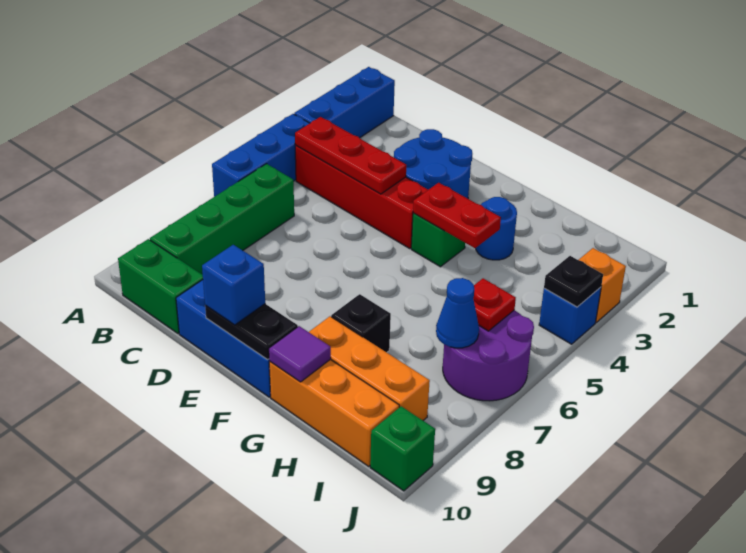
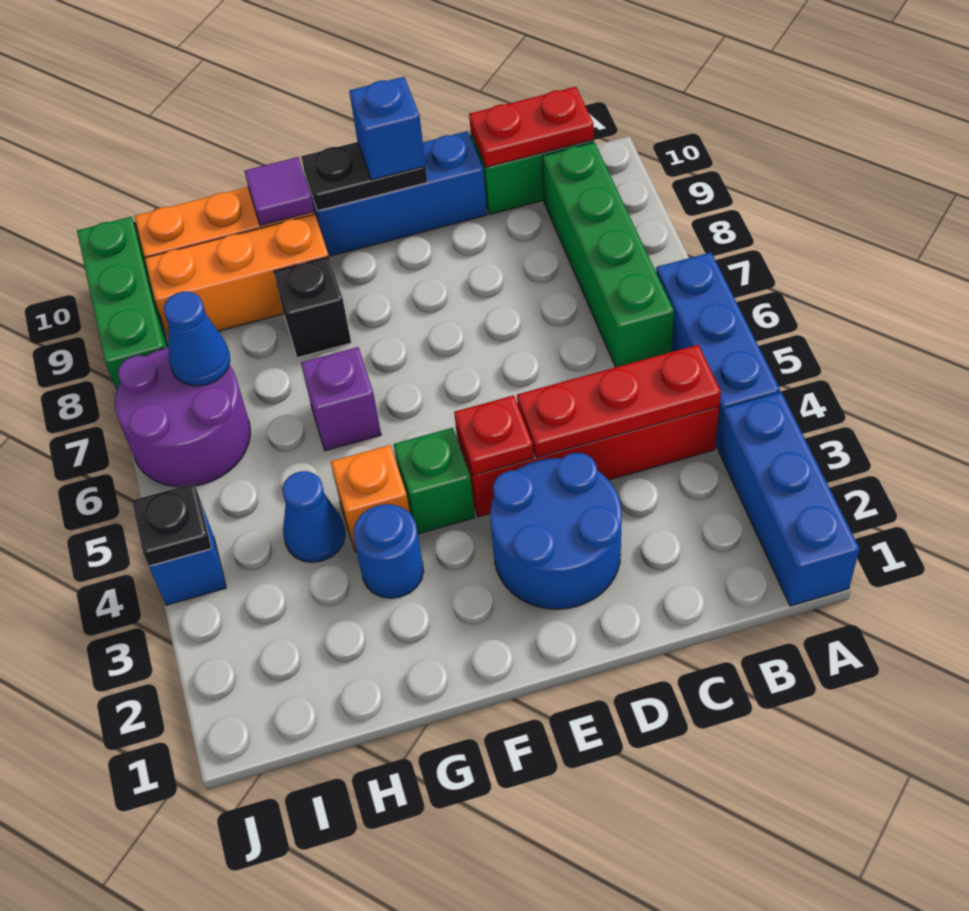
red plate F4:G4 level 2 -> red plate B10:C10 level 2
none -> purple brick G6 level 1
none -> blue cone H4 level 1
red plate I6 level 2 -> red plate E4 level 2
orange brick J3 level 1 -> orange brick G4 level 1
green brick J10 level 1 -> green brick J8:J10 level 1

